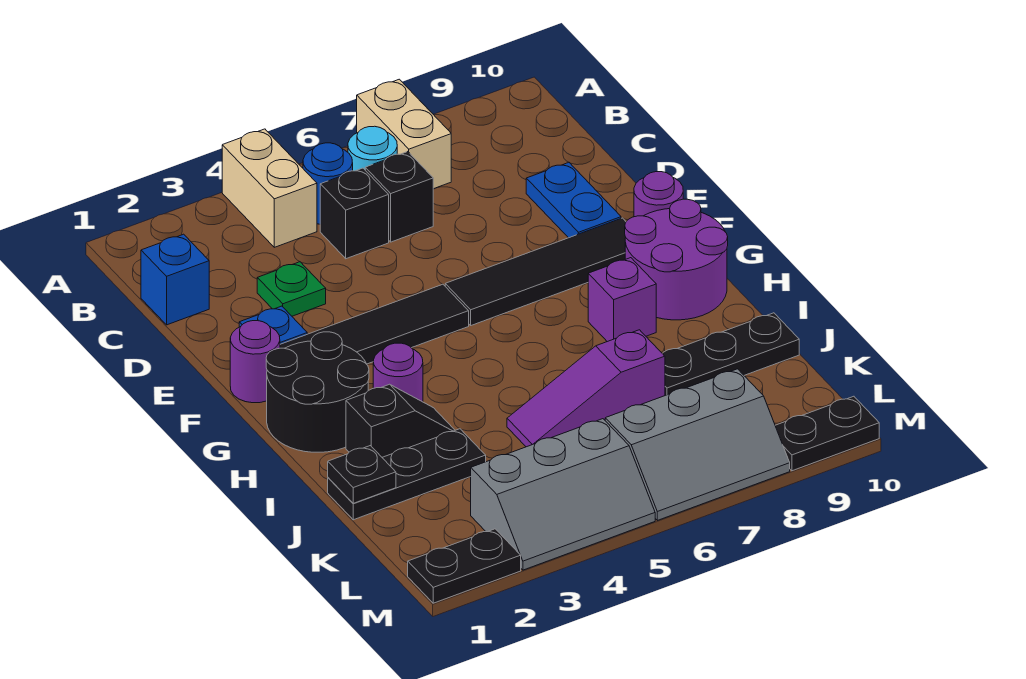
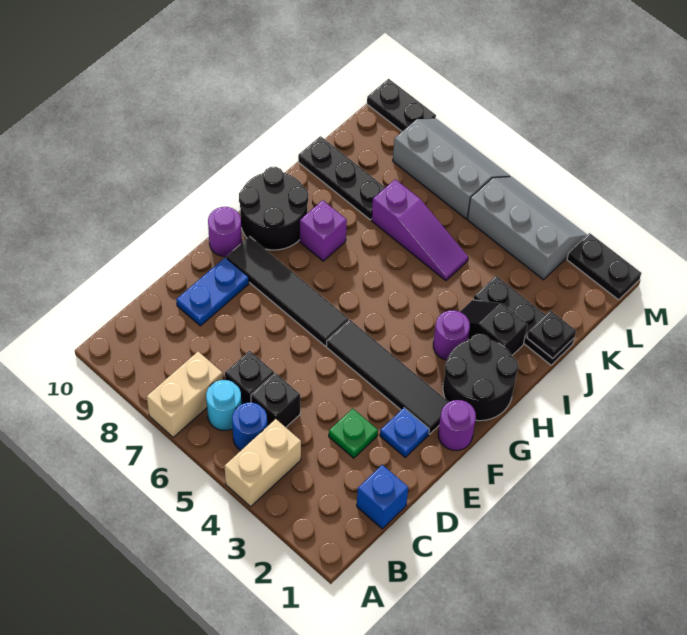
purple round brick G9:H10 level 1 -> black round brick G9:H10 level 1

